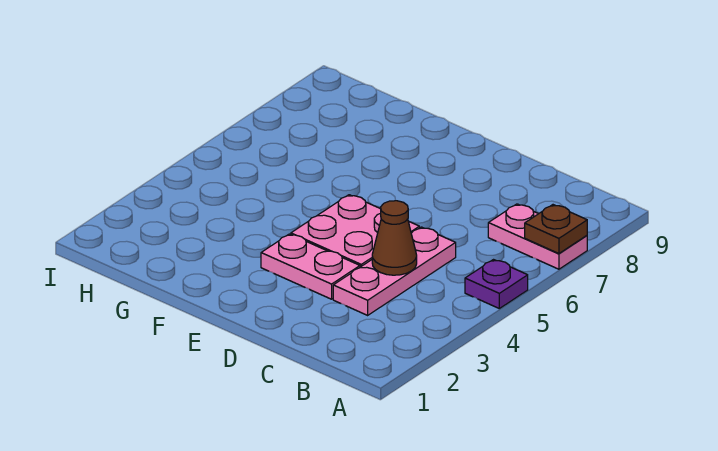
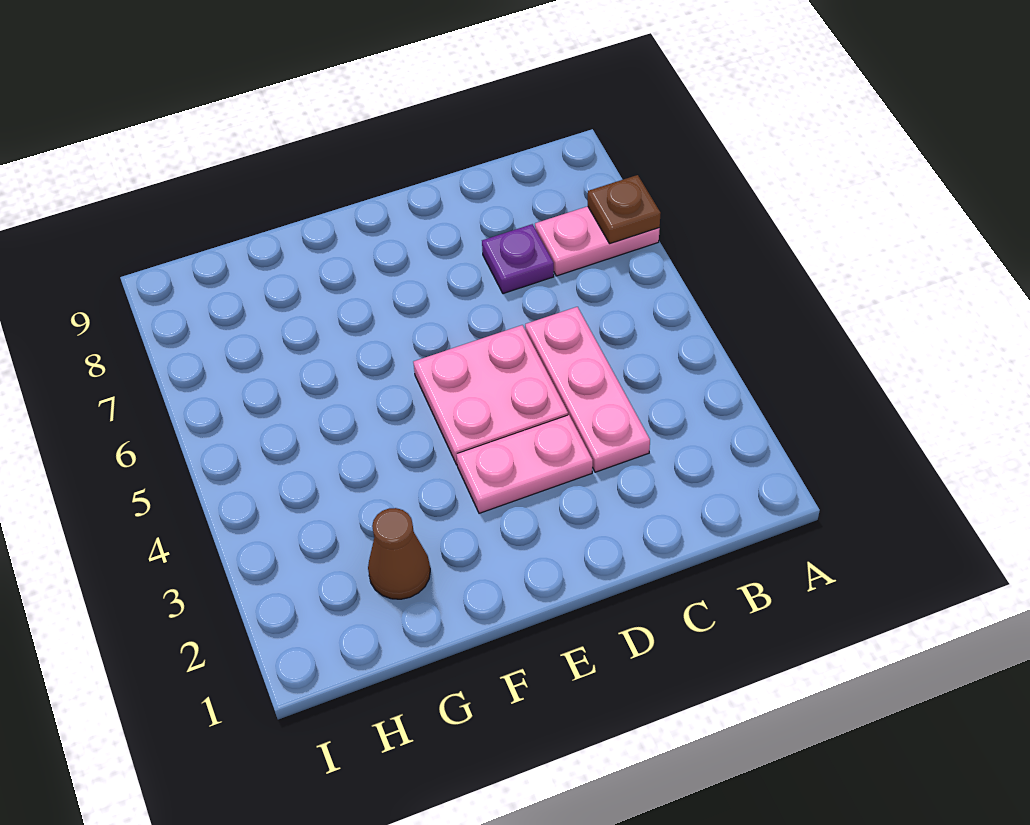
purple plate A5 level 1 -> purple plate C7 level 1
brown cone C4 level 2 -> brown cone G2 level 1

